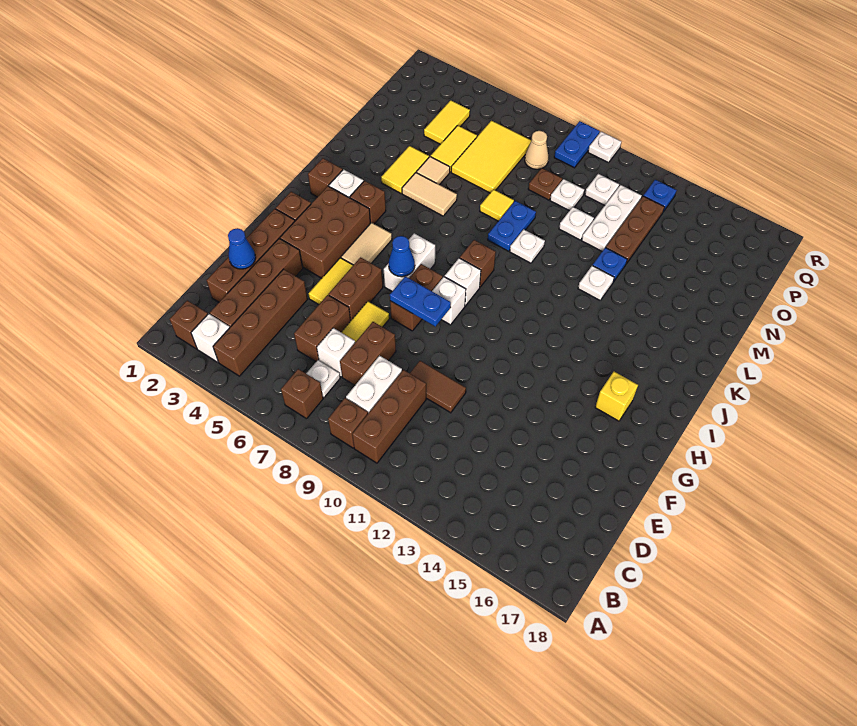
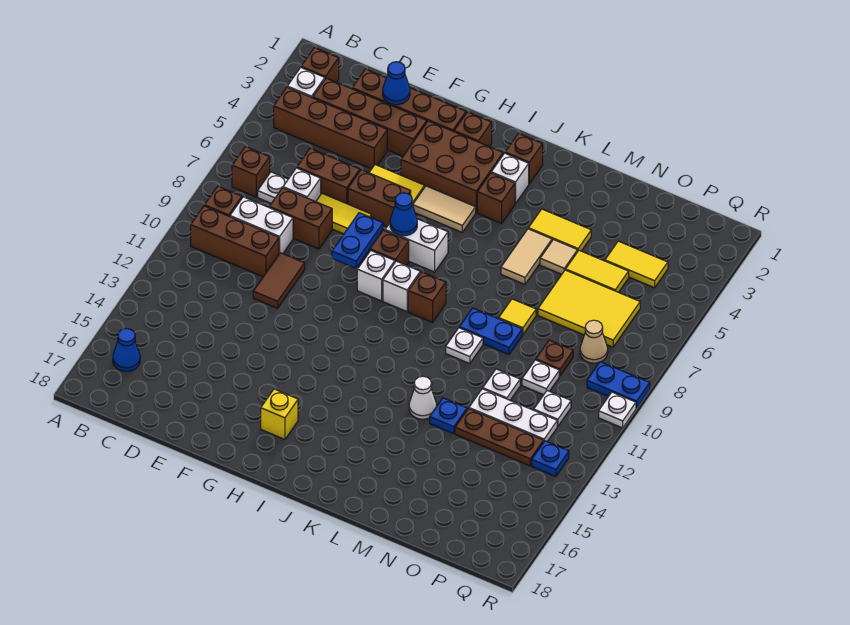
none -> blue cone B16 level 1
white plate L13 level 1 -> white cone L13 level 1

